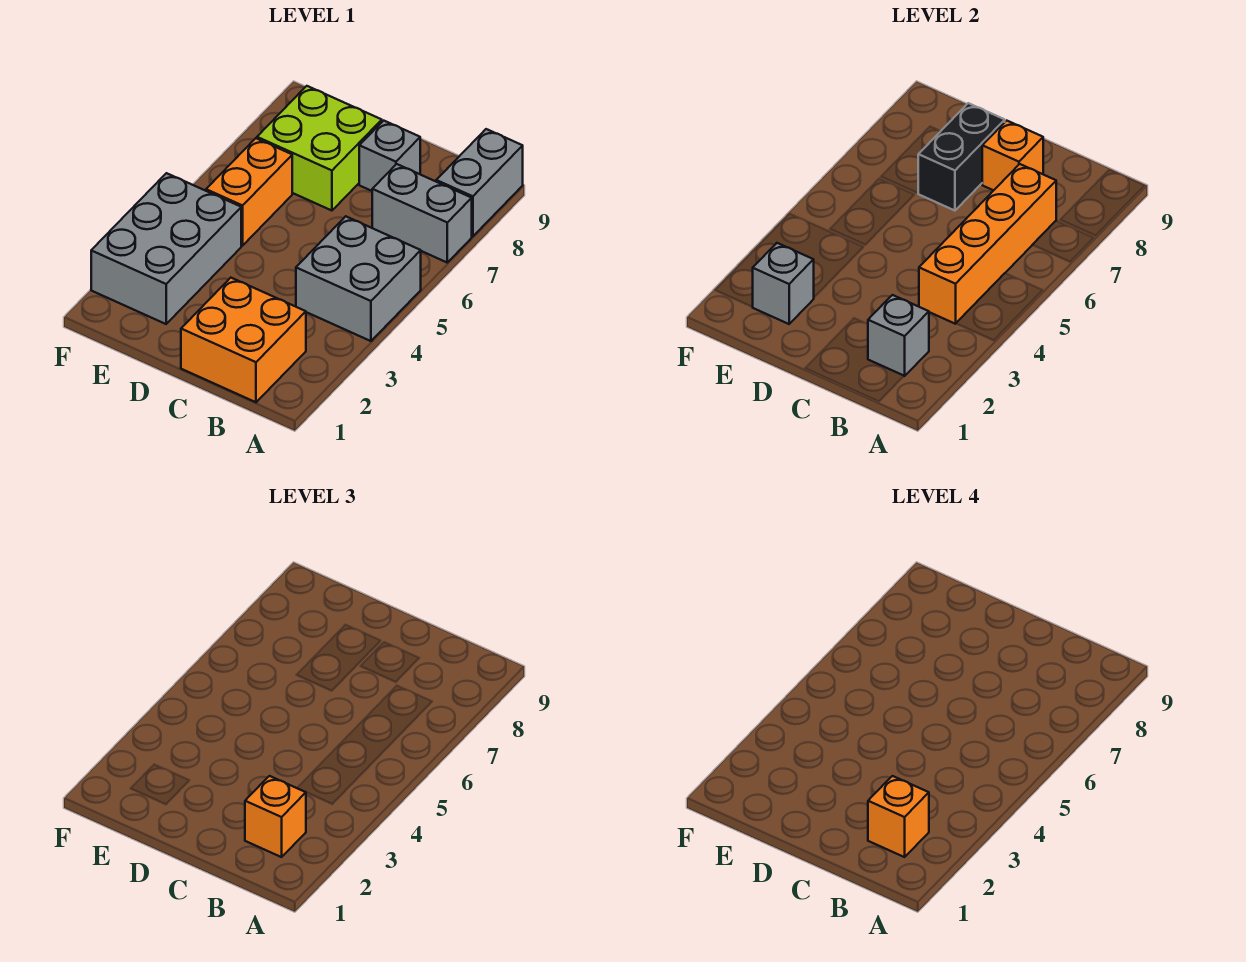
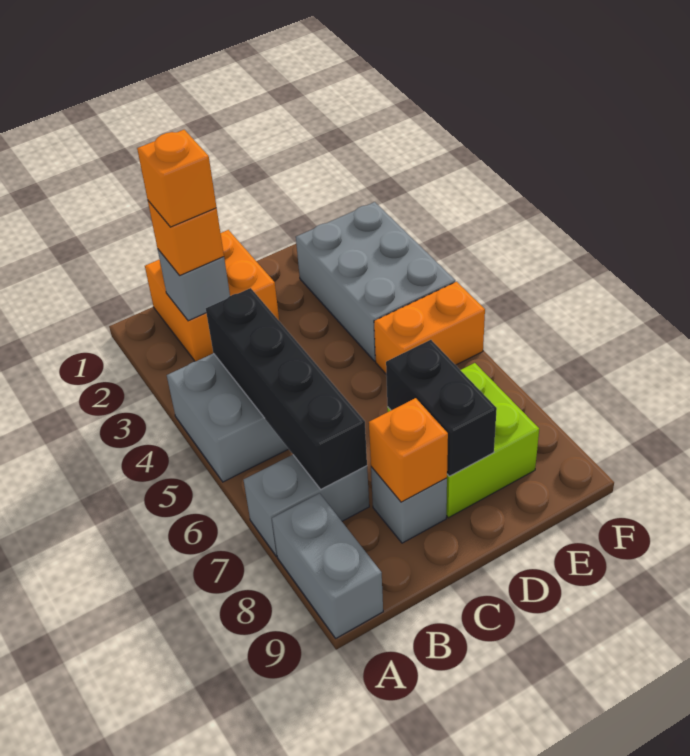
orange brick B4:B7 level 2 -> black brick B4:B7 level 2
grey brick E2 level 2 -> none
orange brick E5:E6 level 1 -> orange brick E5:F5 level 1

